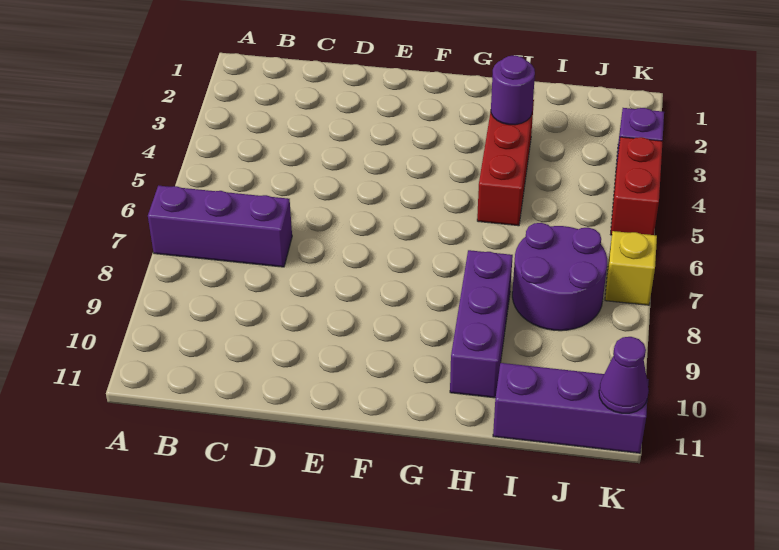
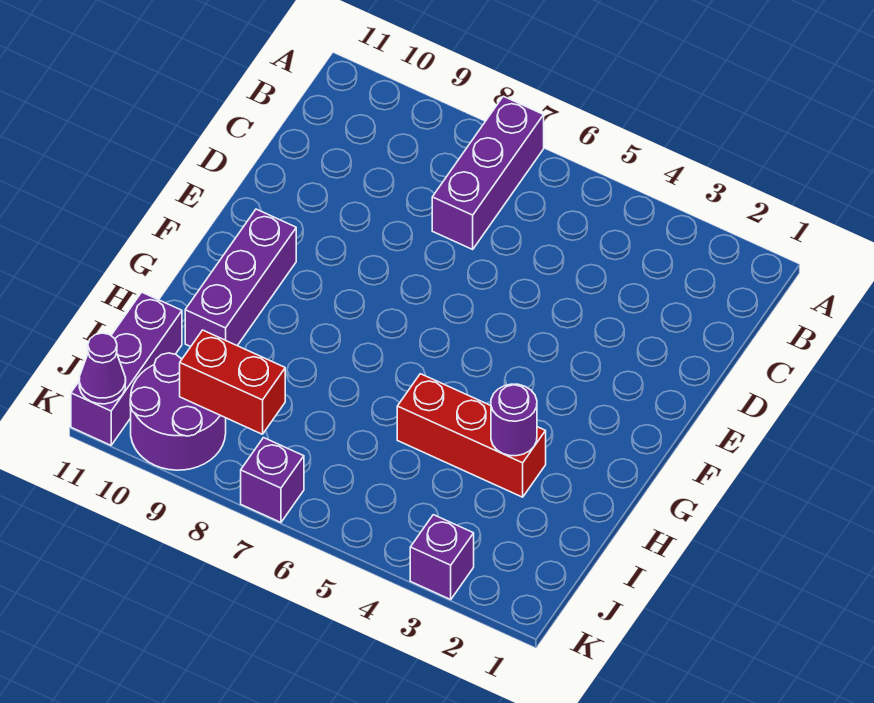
purple brick H8:H10 level 1 -> purple brick F10:H10 level 1
purple round brick I7:J8 level 1 -> purple round brick J9:K10 level 1
red brick K4:K5 level 1 -> red brick J8:J9 level 2
yellow brick K7 level 1 -> purple brick K7 level 1

